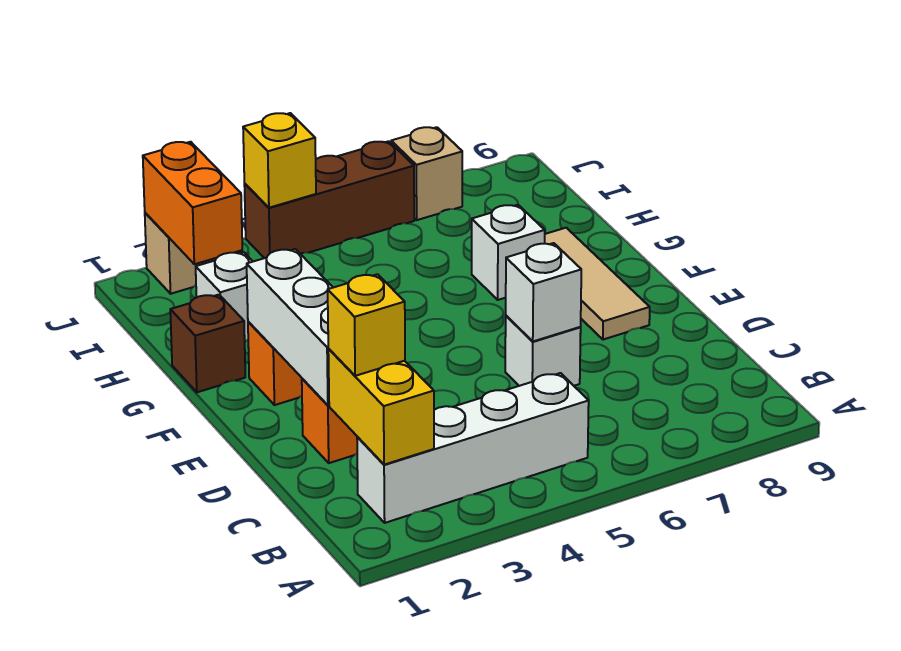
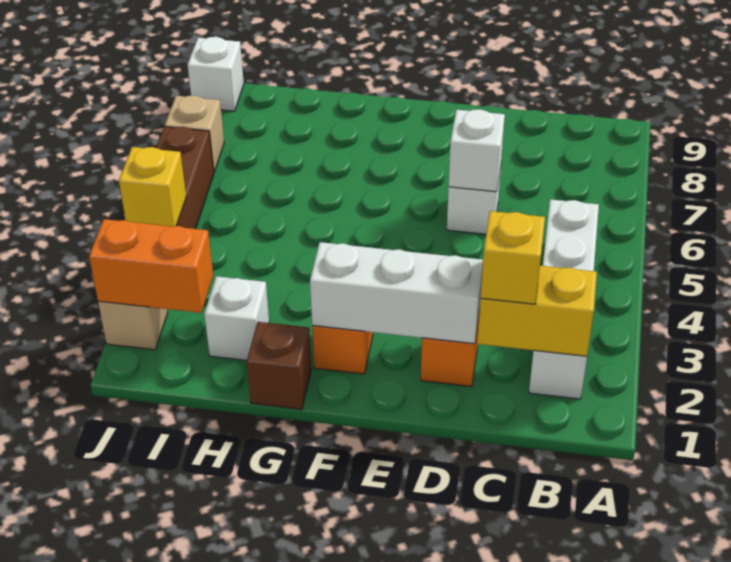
tan tile E8:G8 level 1 -> none
white brick G7 level 1 -> white brick J9 level 1

